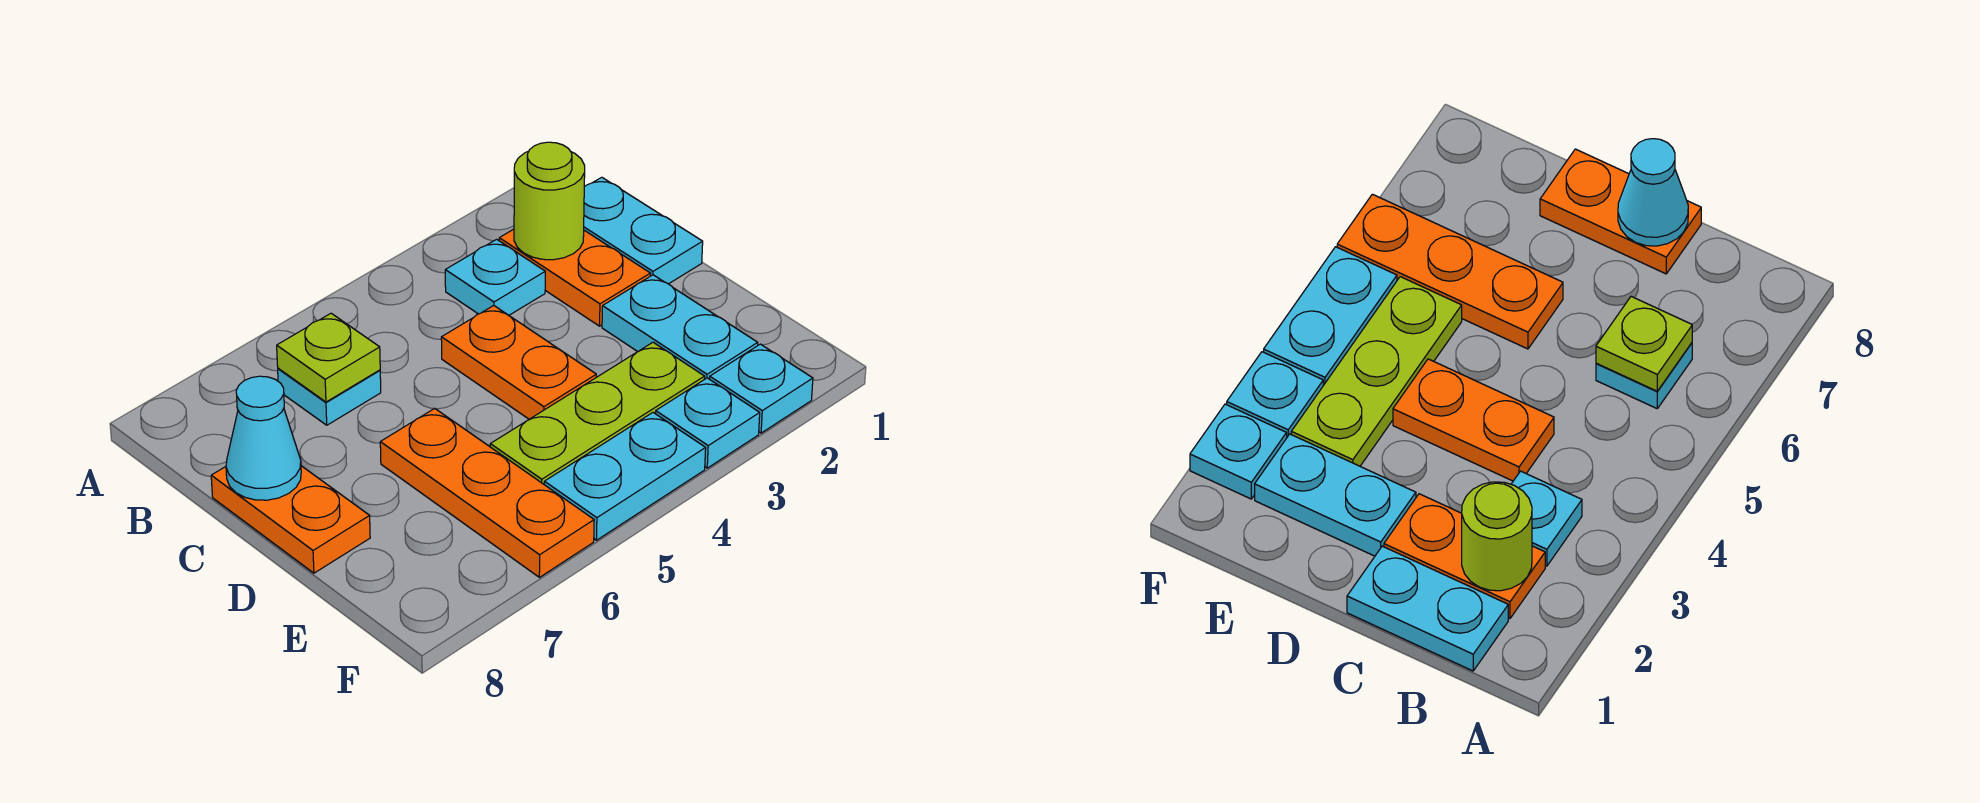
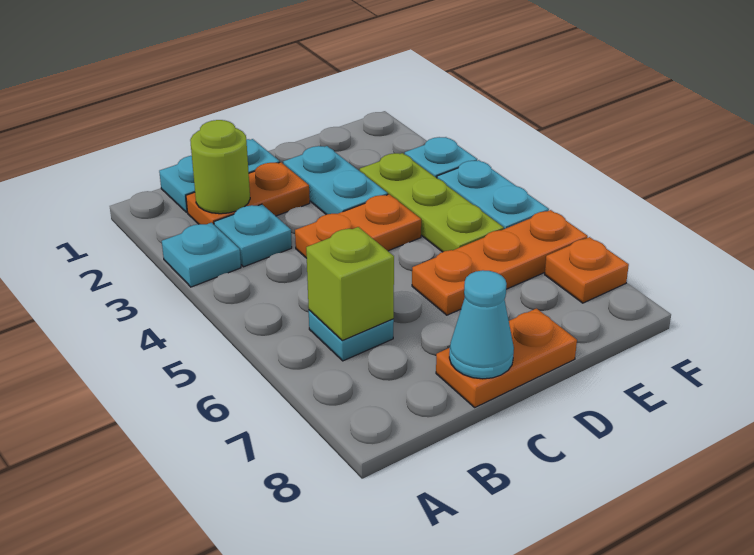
lime plate B6 level 2 -> lime brick B6 level 2
cyan plate D2:E2 level 1 -> cyan plate D2:D3 level 1
cyan plate F2 level 1 -> cyan plate A3 level 1
none -> orange plate F7 level 1

